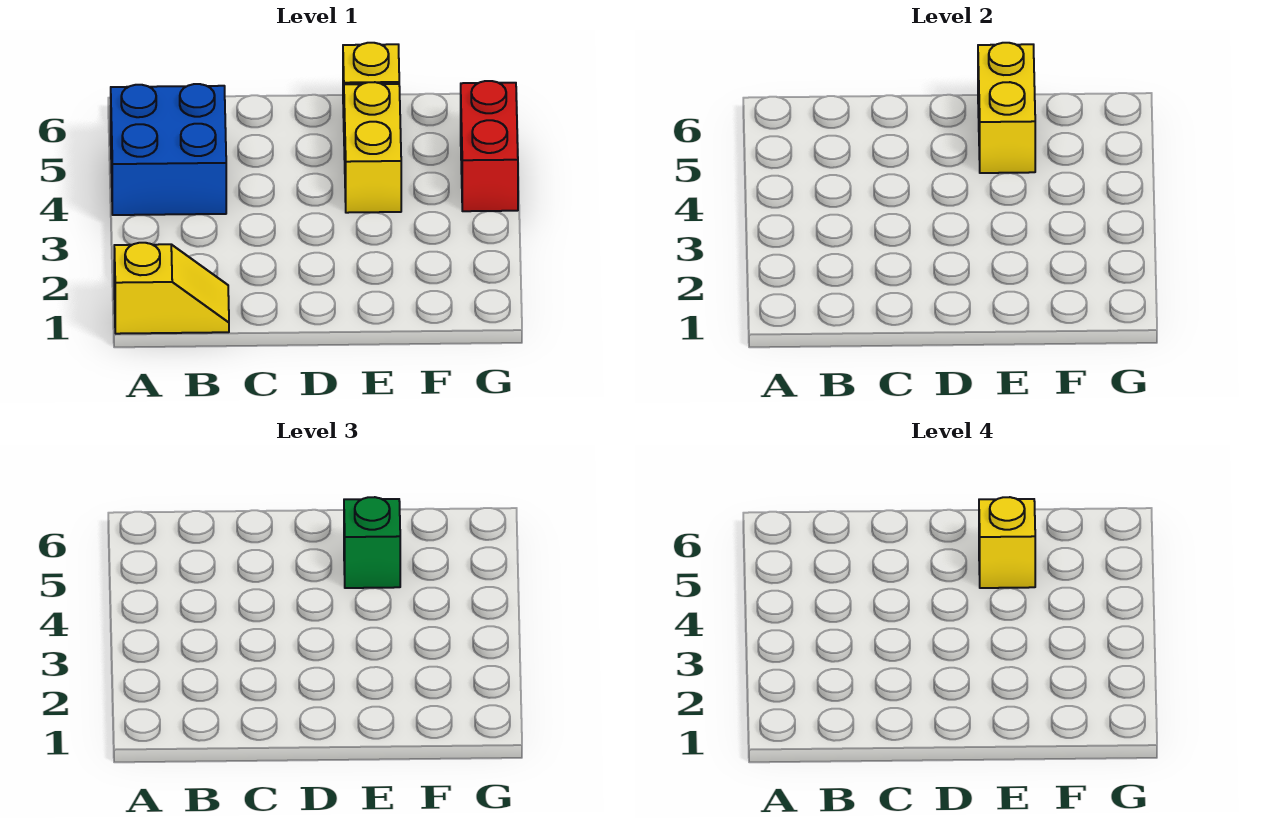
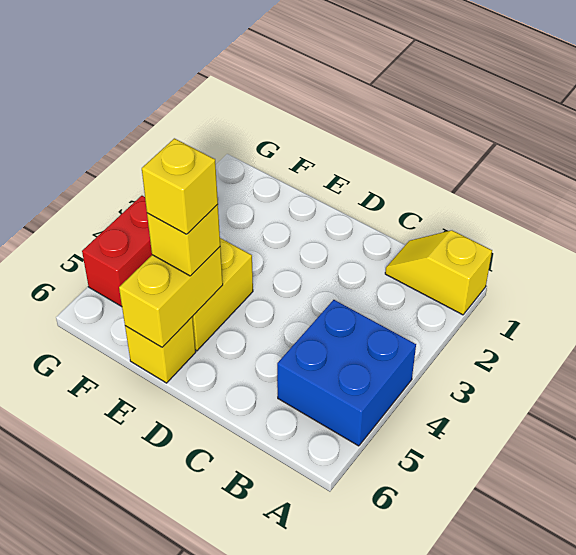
green brick E5 level 3 -> yellow brick E5 level 3

